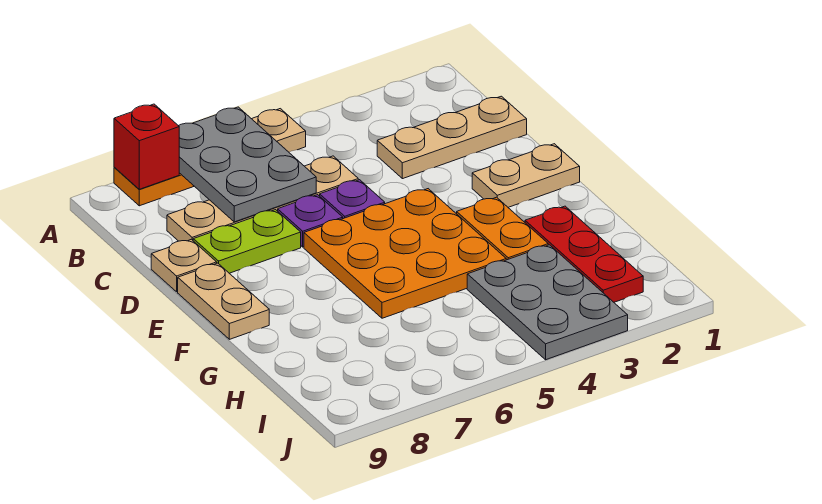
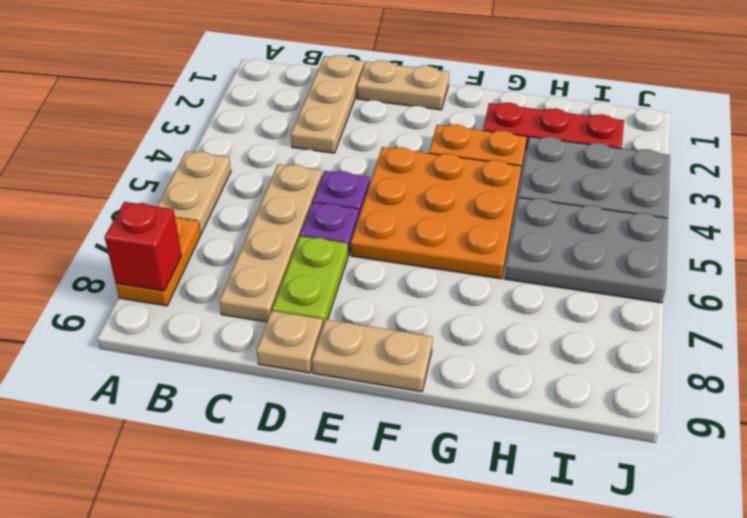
grey plate A6:C7 level 2 -> grey plate H5:J6 level 1
tan plate E1:E2 level 1 -> tan plate D1:E1 level 1

